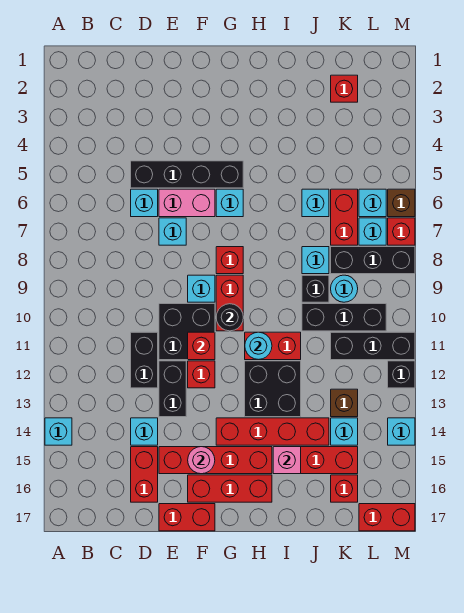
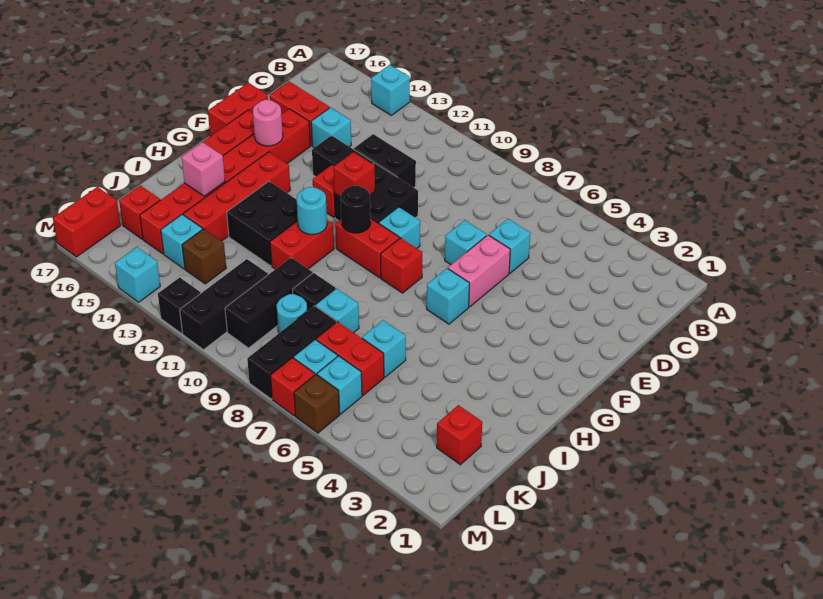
black brick D5:G5 level 1 -> none

